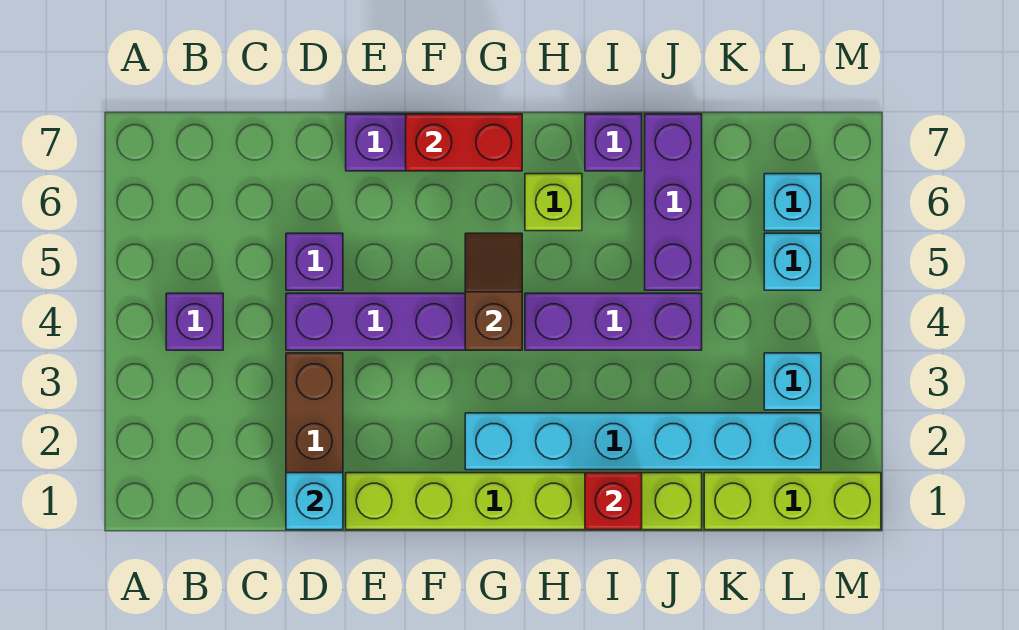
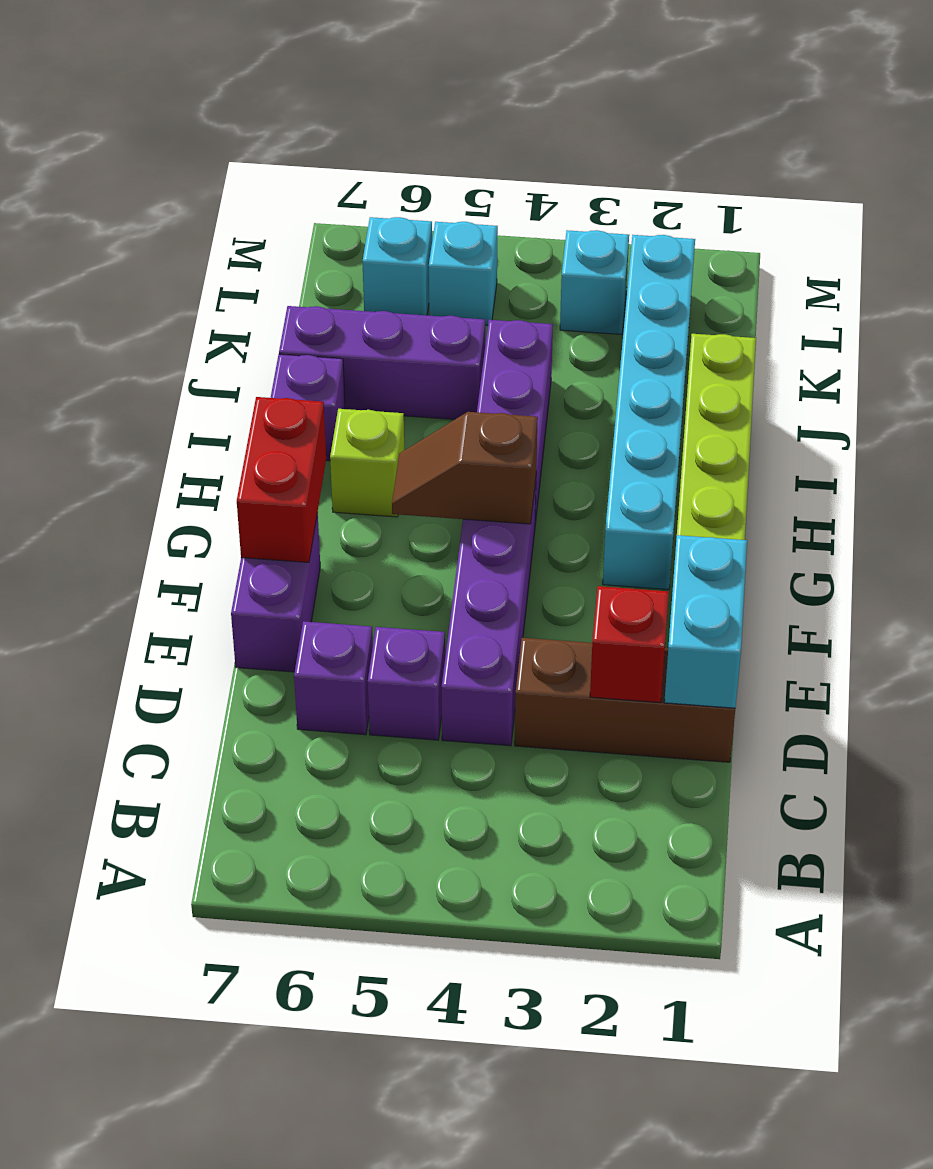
purple brick B4 level 1 -> purple brick D6 level 1
cyan brick D1 level 2 -> cyan brick D1:E1 level 2
red brick I1 level 2 -> red brick D2 level 2
lime brick K1:M1 level 1 -> none

